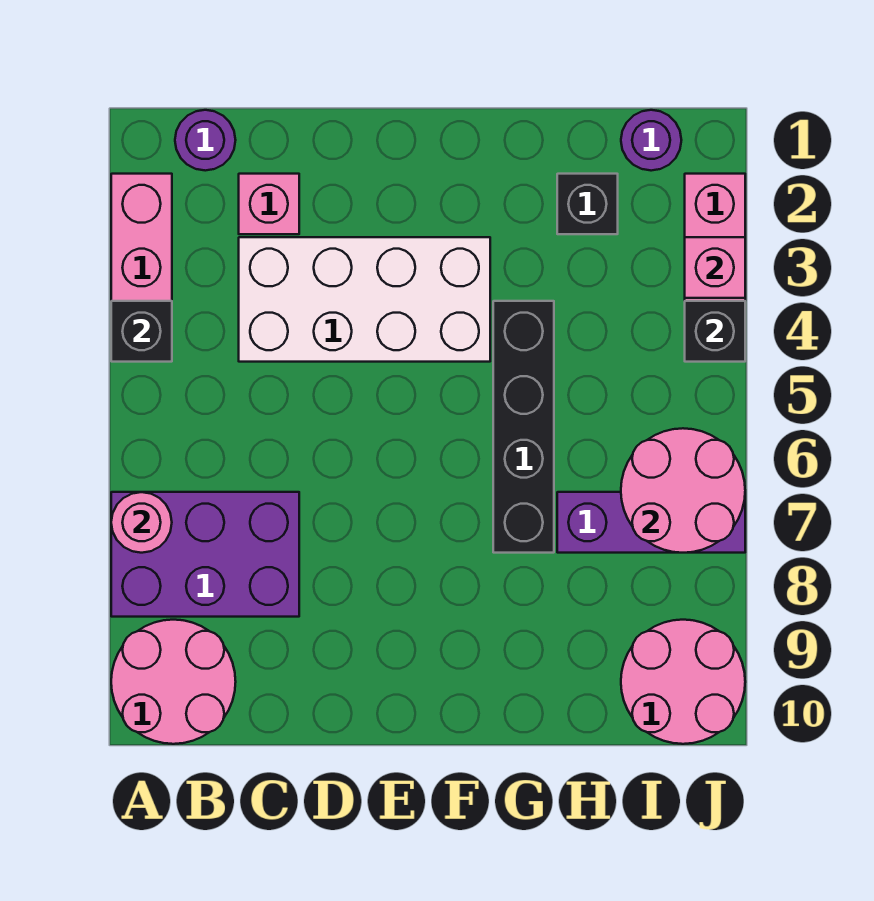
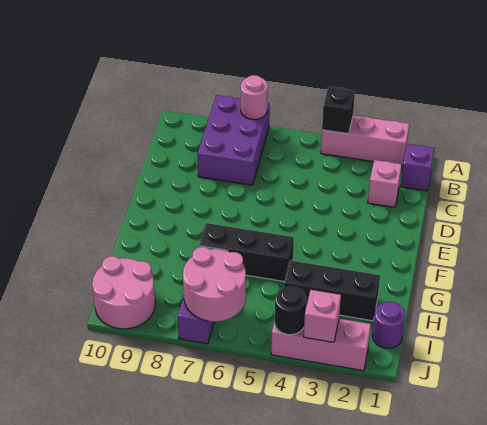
pink round brick A9:B10 level 1 -> none
purple round brick B1 level 1 -> purple brick B1 level 1
white brick C3:F4 level 1 -> none
black brick G4:G7 level 1 -> black brick G5:G7 level 1
black brick H2 level 1 -> black brick H2:H4 level 1
black brick J4 level 2 -> black round brick J4 level 2

